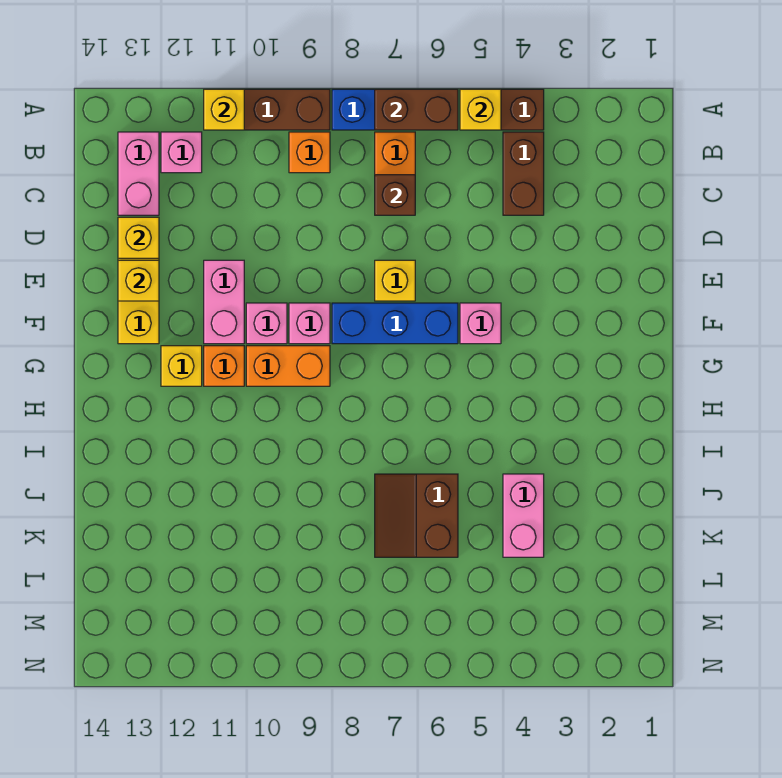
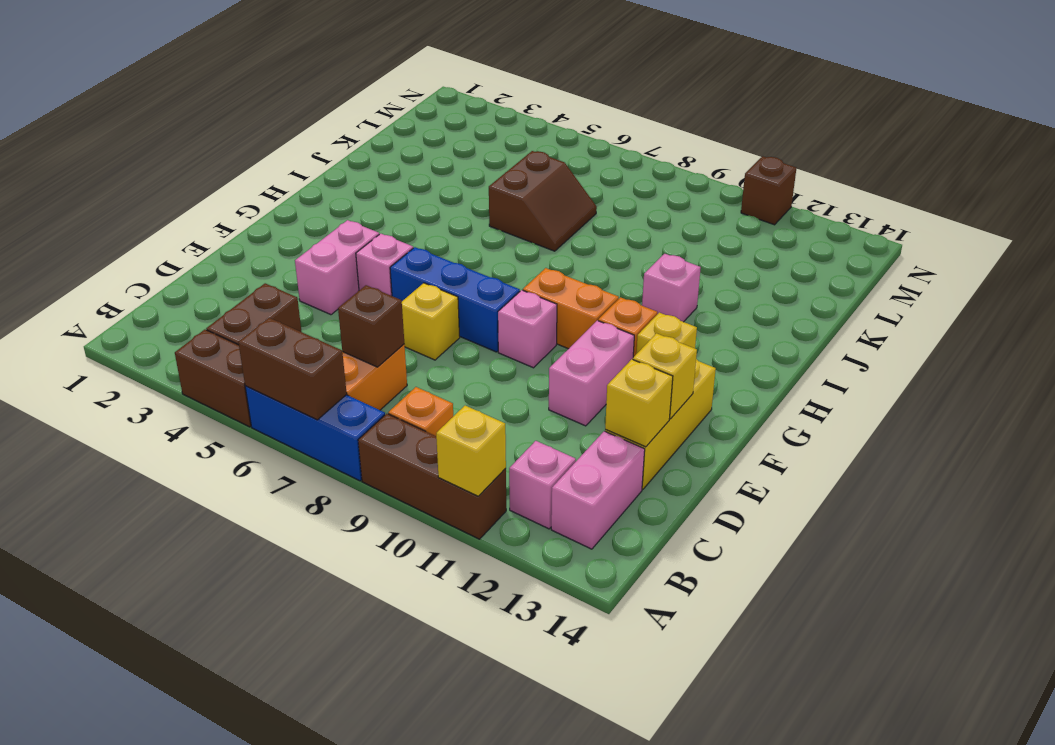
yellow brick A5 level 2 -> none
pink brick F10 level 1 -> pink brick I11 level 1
pink brick J4:K4 level 1 -> pink brick E4:F4 level 1
none -> brown brick N11 level 1

